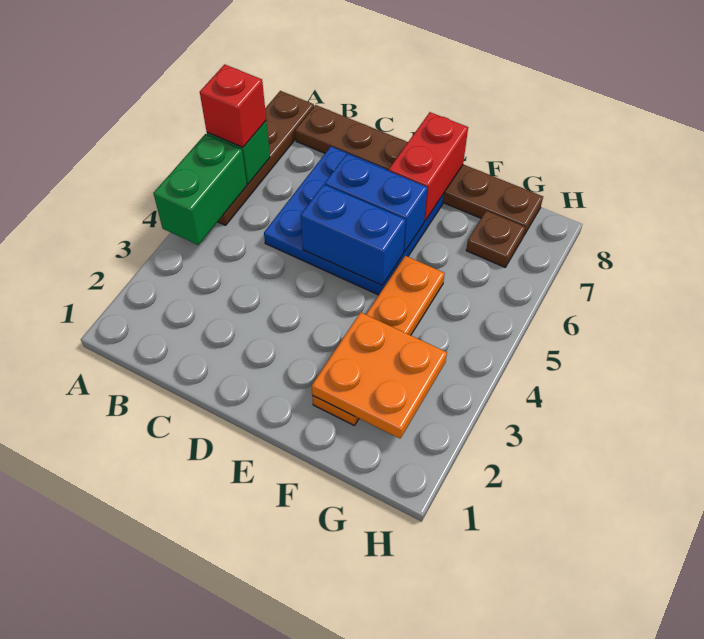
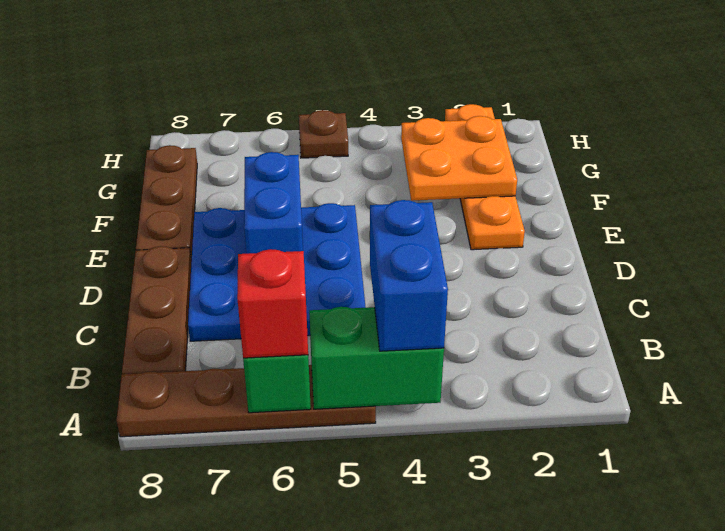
blue brick D5:E5 level 2 -> blue brick A4:B4 level 3
red brick E7:E8 level 2 -> none
orange plate F2:F5 level 1 -> orange plate E2:H2 level 1
brown plate G7 level 1 -> brown plate H5 level 1

